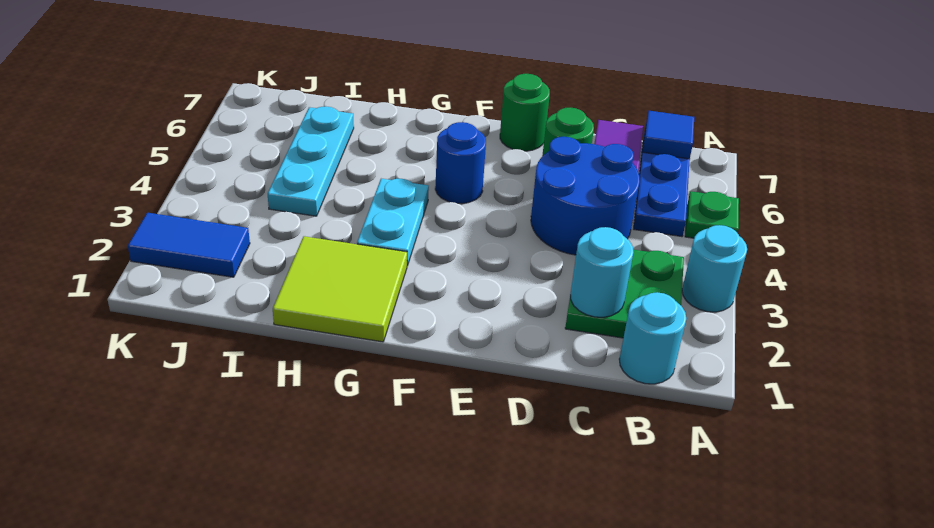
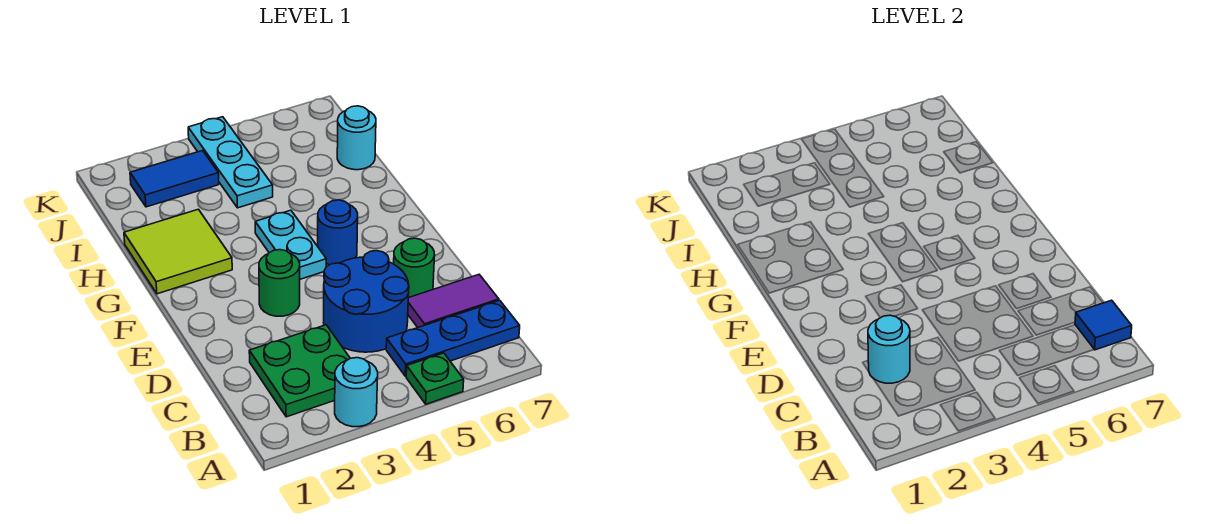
cyan round brick B1 level 1 -> cyan round brick I7 level 1
green round brick E7 level 1 -> green round brick E3 level 1
cyan plate G3:G4 level 1 -> cyan plate F4:G4 level 1
cyan plate I4:I6 level 1 -> cyan plate I4:K4 level 1
blue tile J2:K2 level 1 -> blue tile J2:J3 level 1

